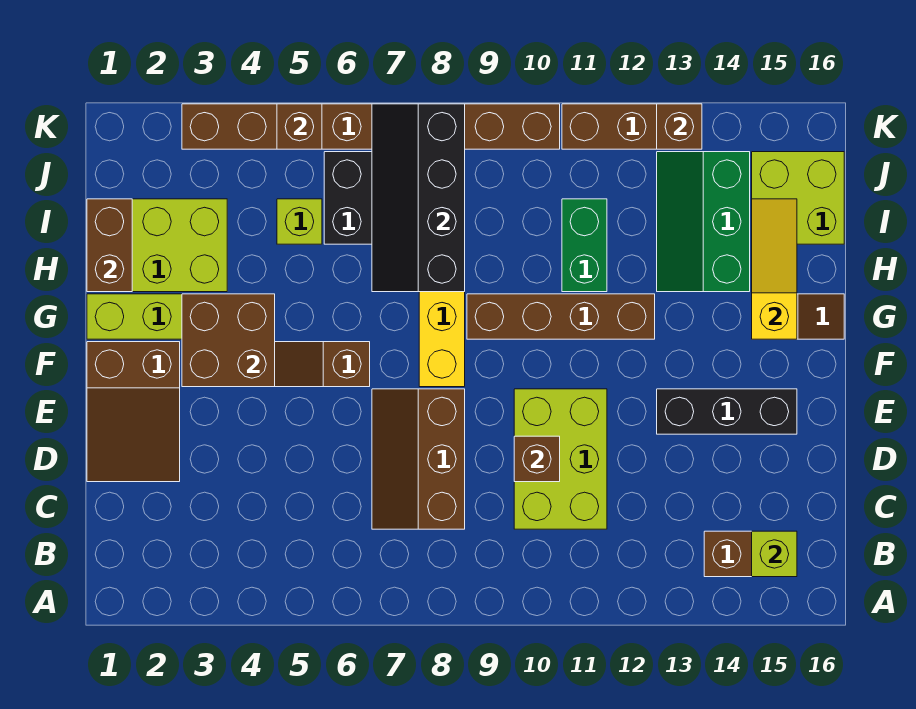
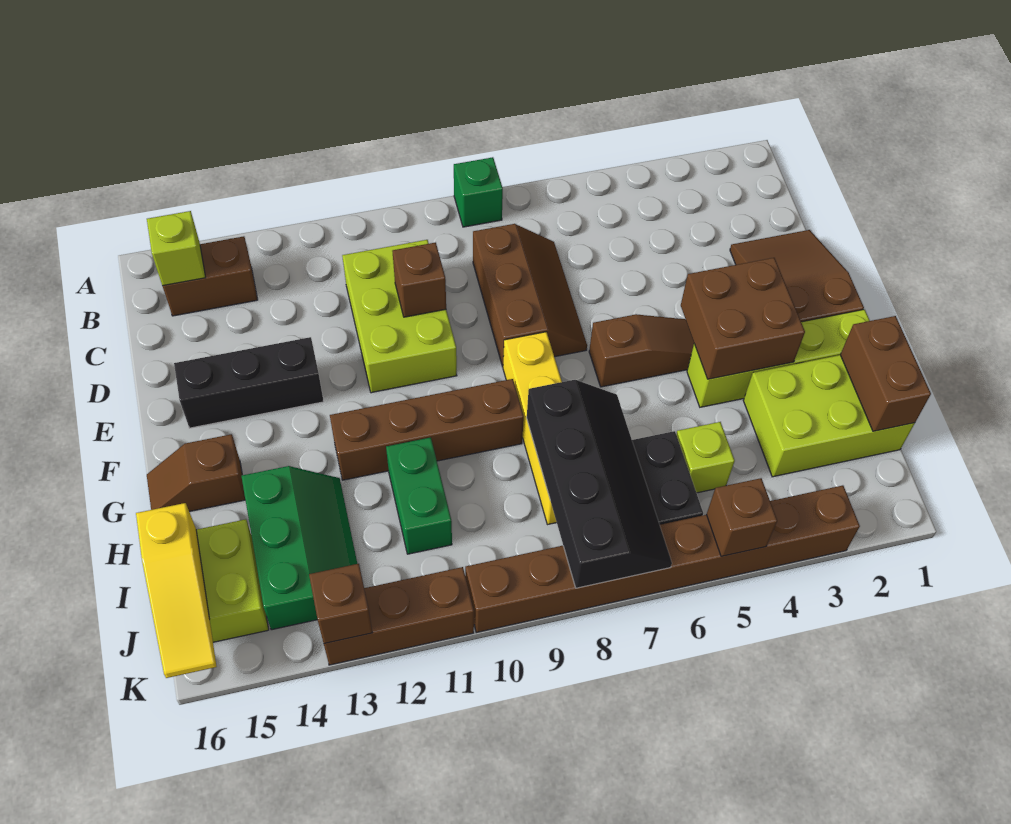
none -> green brick A8 level 1
yellow slope G15:I15 level 2 top G -> yellow slope I16:K16 level 2 top I

